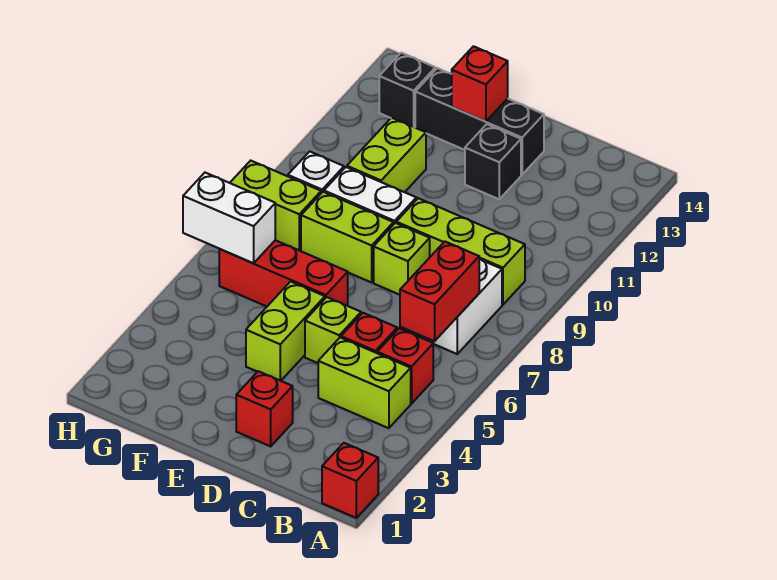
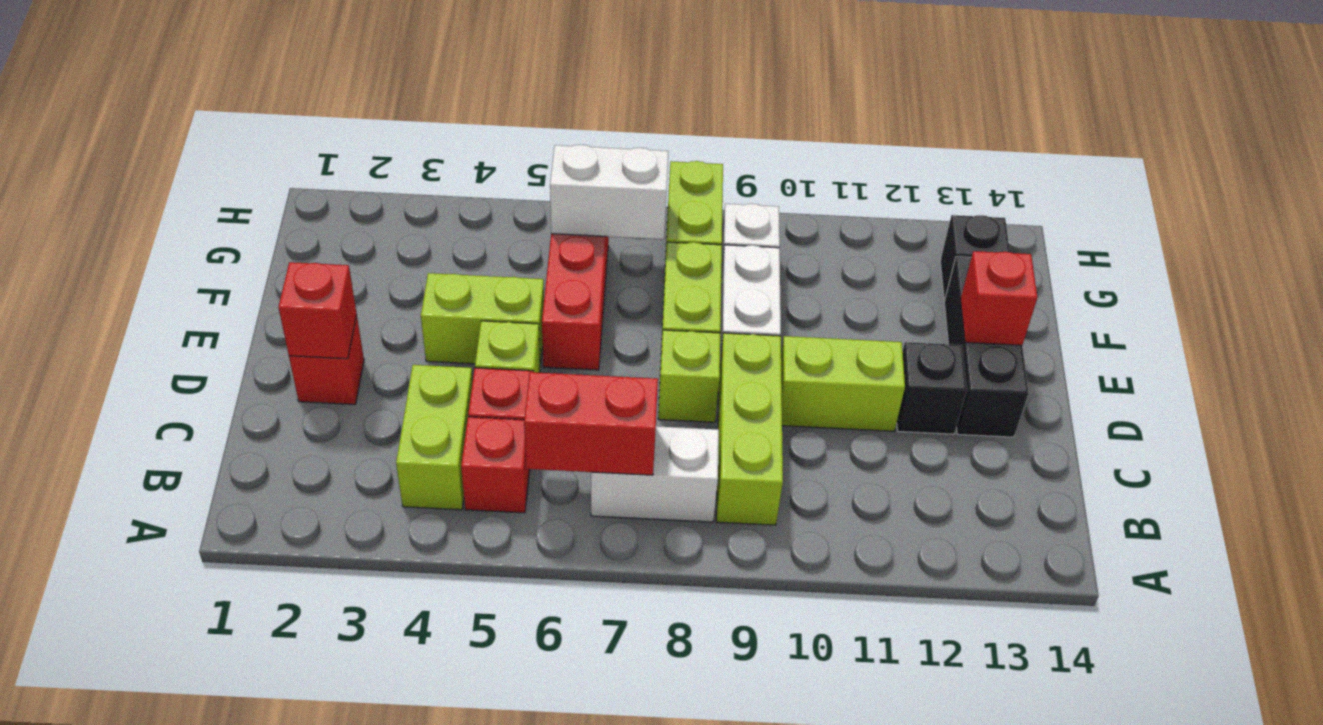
red brick A1 level 1 -> red brick D2 level 2
lime brick F10:F11 level 1 -> lime brick D10:D11 level 1
white brick G6:H6 level 2 -> white brick G6:G7 level 2

